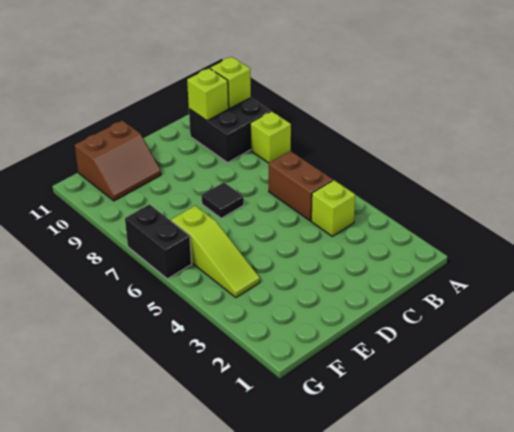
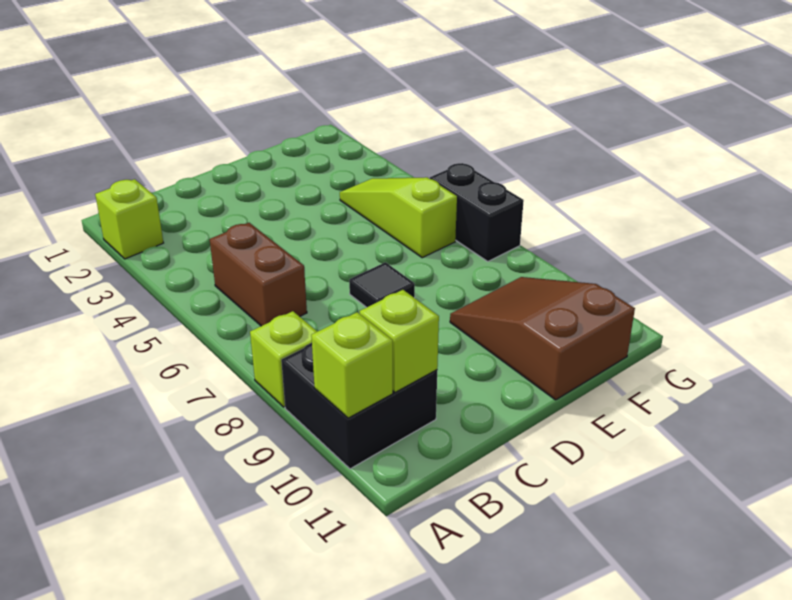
lime brick B4 level 1 -> lime brick A2 level 1
brown slope E10:F11 level 1 top 11 -> brown slope E9:F11 level 1 top 11

